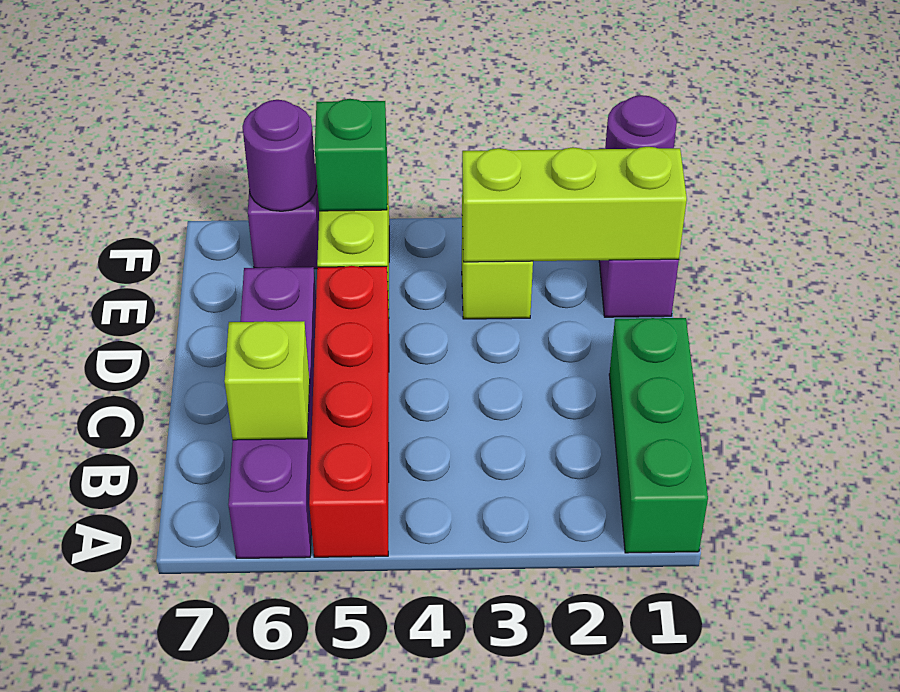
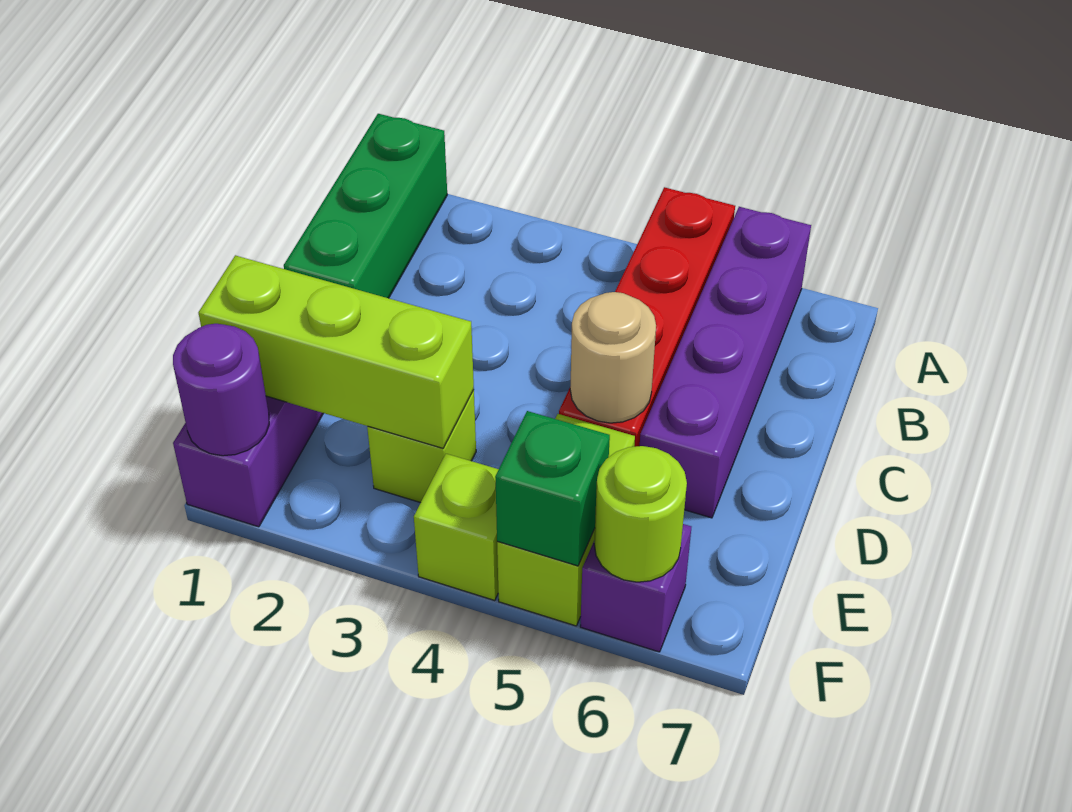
lime brick B6 level 2 -> lime brick F4 level 1
none -> tan round brick D5 level 2
purple round brick F6 level 2 -> lime round brick F6 level 2

